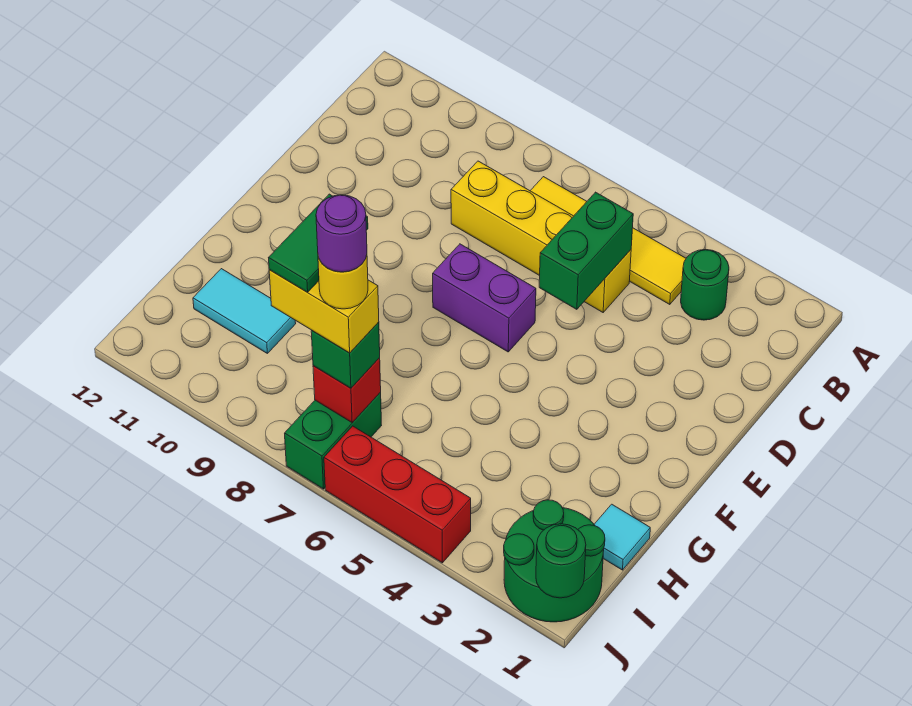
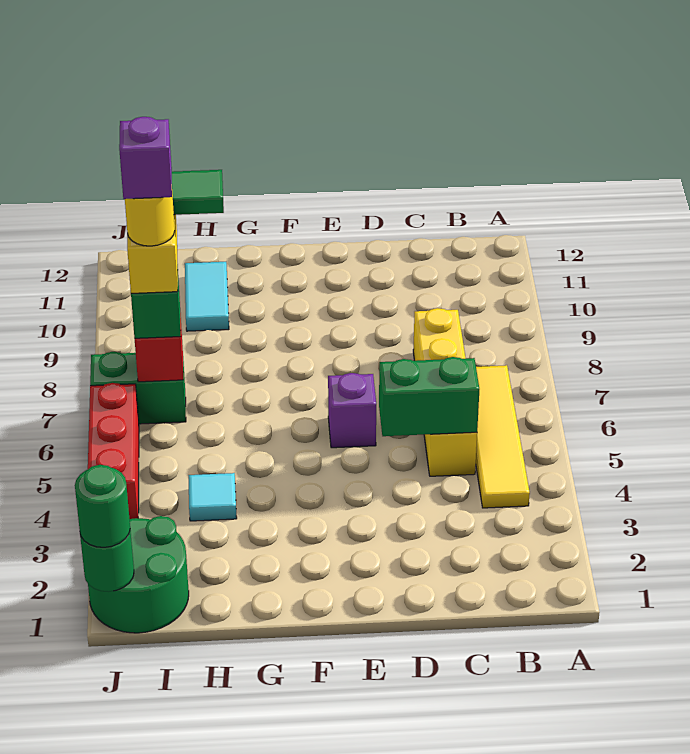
green round brick B3 level 1 -> green round brick J1 level 3
purple brick E6:E7 level 1 -> purple brick E6 level 1
cyan tile H1 level 1 -> cyan tile H4 level 1
purple round brick I7 level 6 -> purple brick I7 level 6

